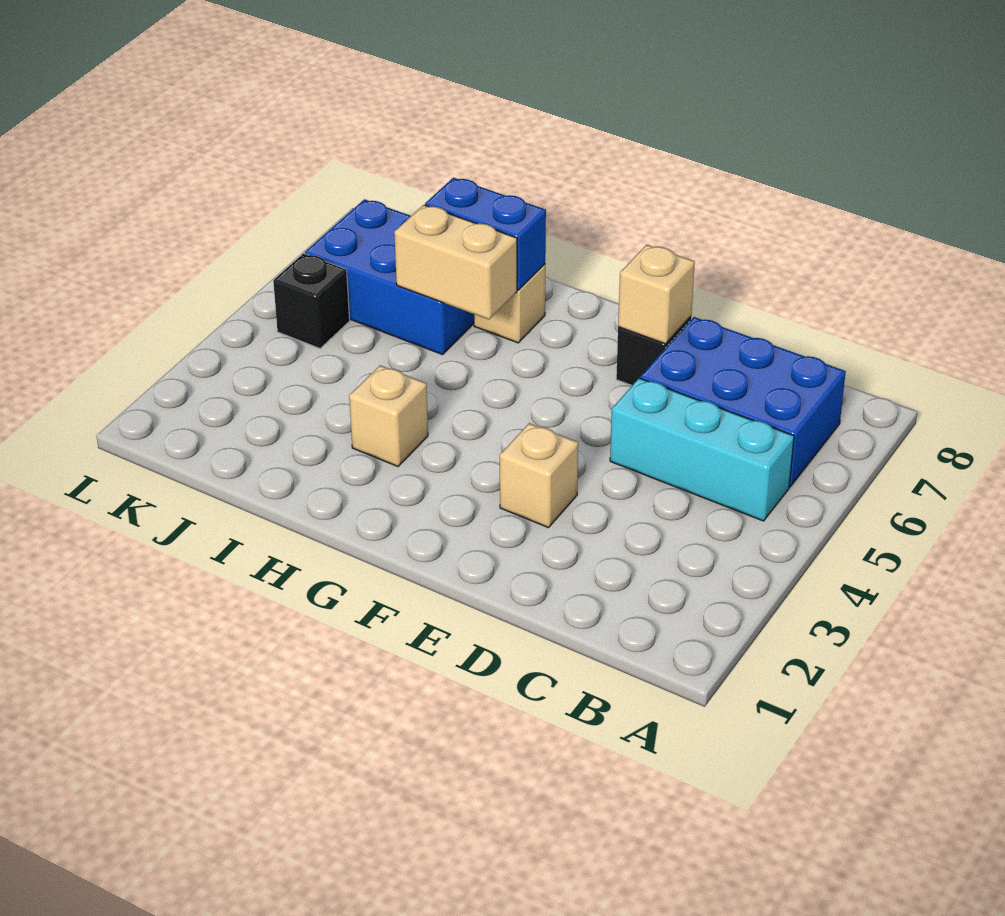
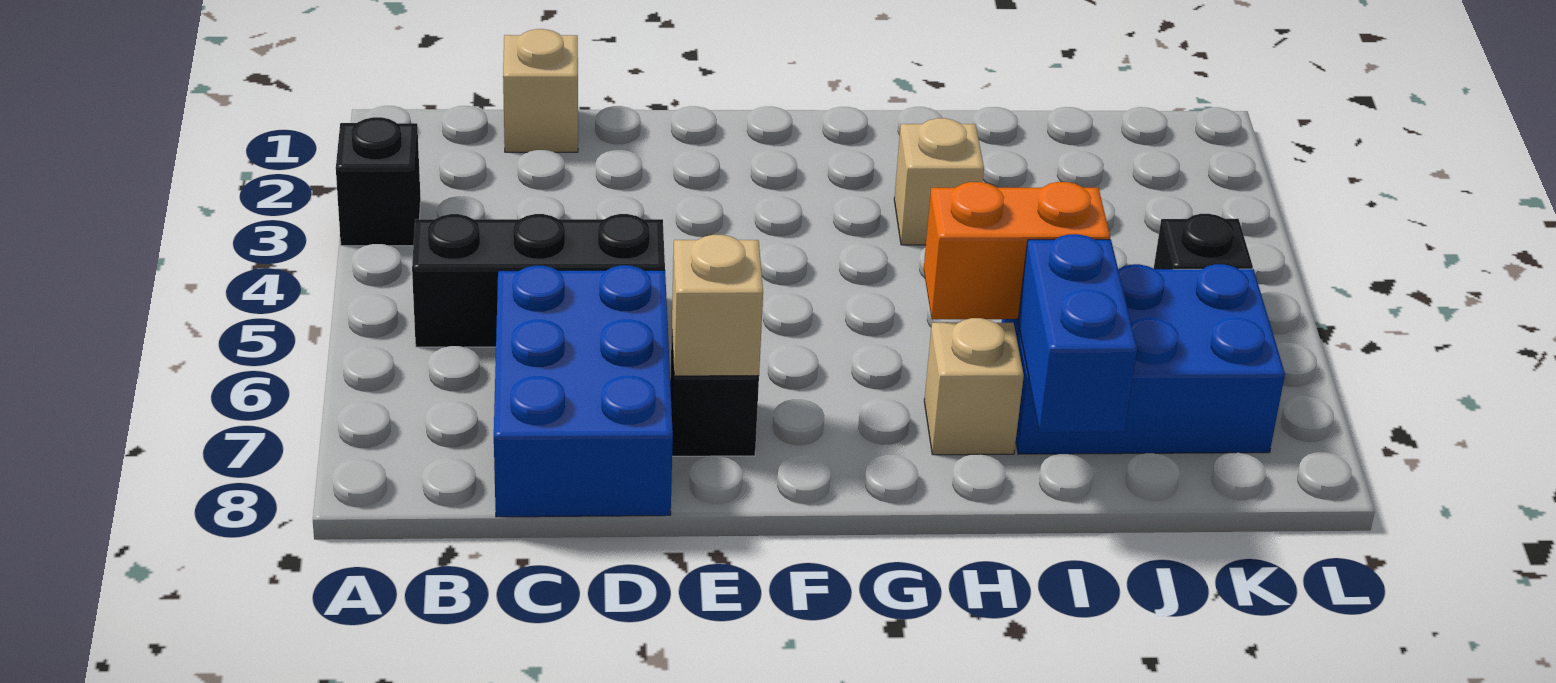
none -> black brick A3 level 1
cyan brick B5:D5 level 1 -> black brick B5:D5 level 1
blue brick B6:D7 level 1 -> blue brick C6:D8 level 1
tan brick E3 level 1 -> tan brick C1 level 1
tan brick H6:I6 level 2 -> orange brick H6:I6 level 2
blue brick H7:I7 level 2 -> blue brick I7:I8 level 2

